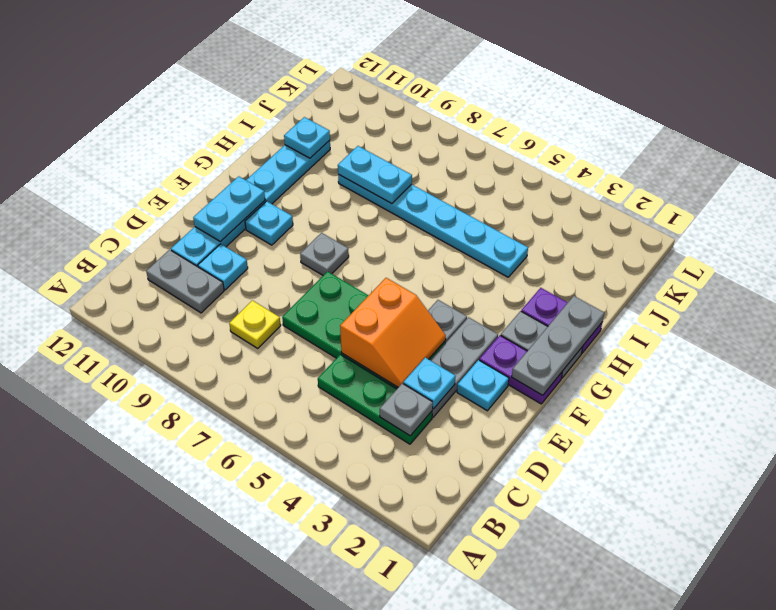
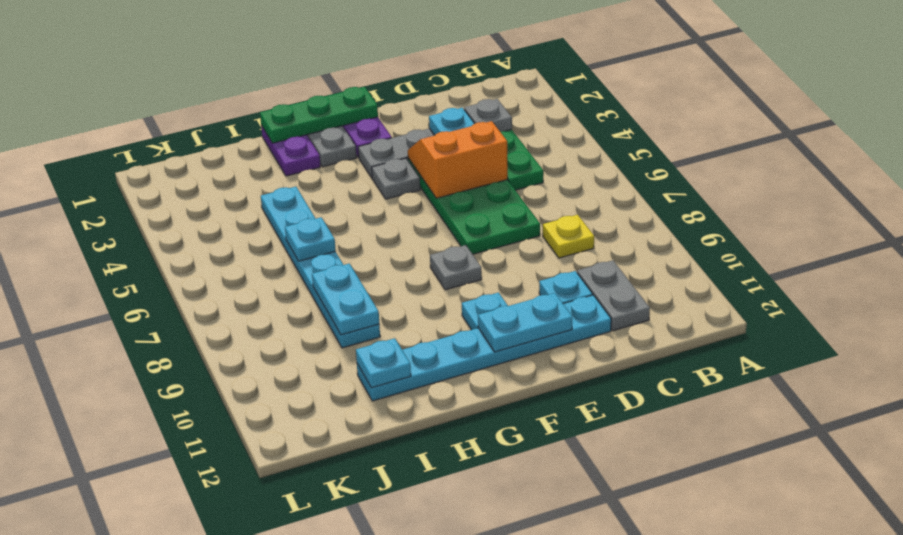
cyan plate E2 level 1 -> cyan plate I6 level 2
grey plate F1:H1 level 2 -> green plate F1:H1 level 2

